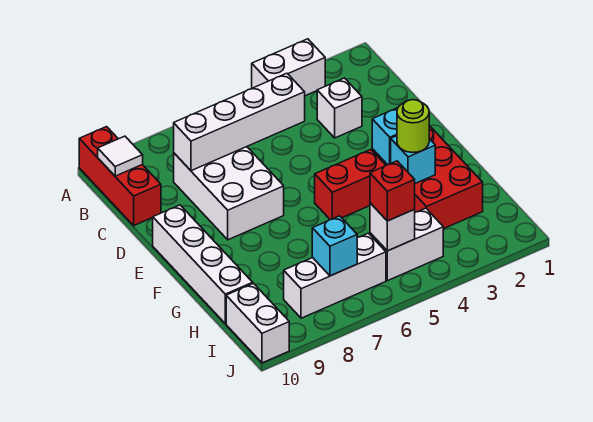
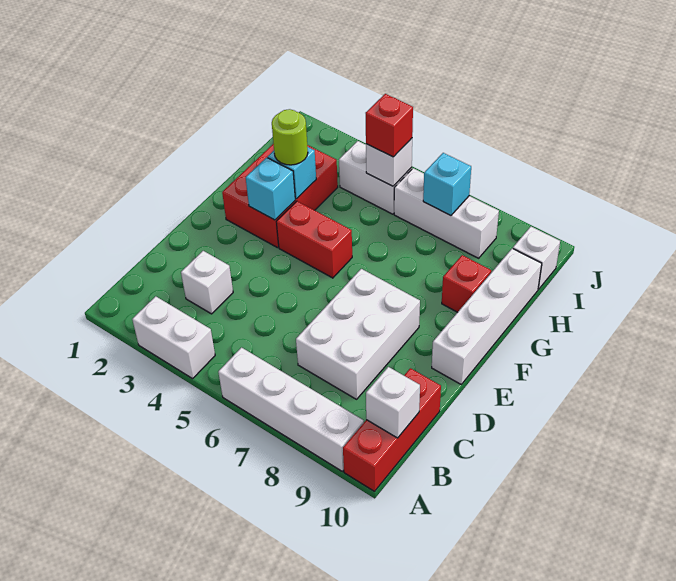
white tile B10 level 2 -> white brick B10 level 2
white brick C5:C8 level 2 -> white brick A6:A9 level 1
none -> red brick G9 level 1
white brick I10:J10 level 1 -> white brick I10 level 1

